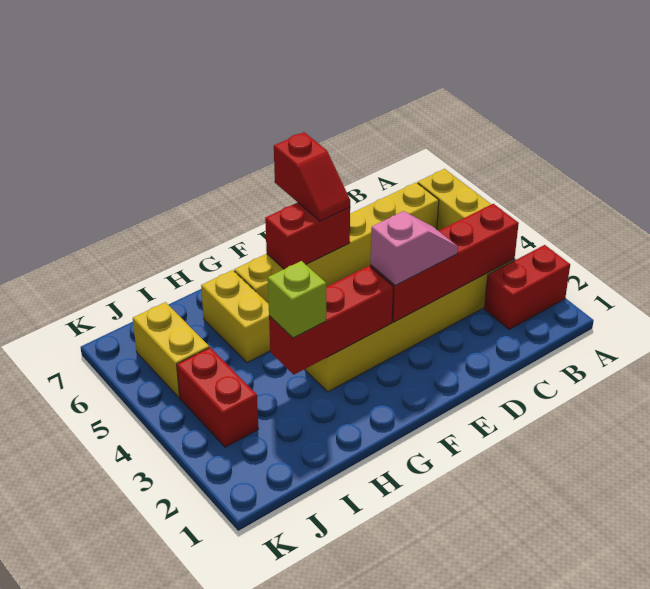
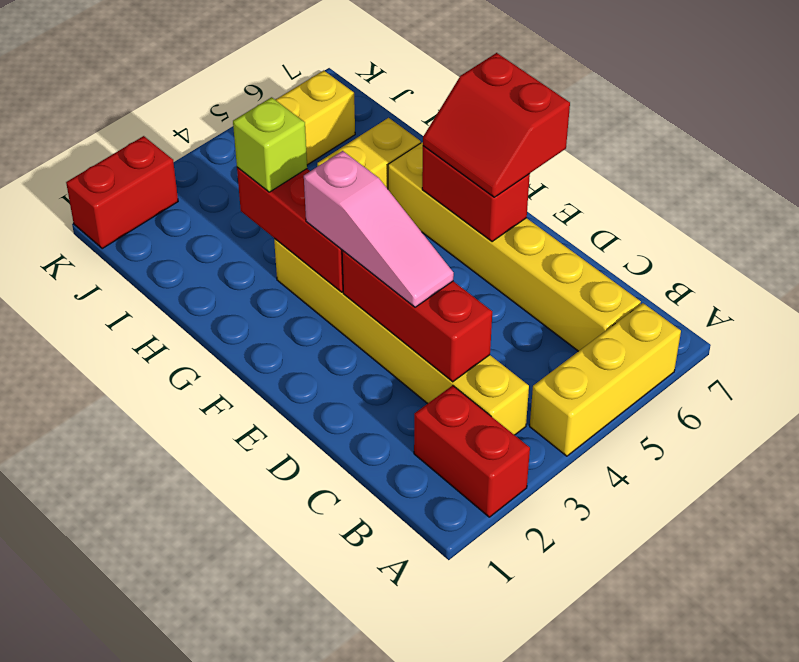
red brick B3:E3 level 2 -> red brick C3:E3 level 2
pink slope D3:E3 level 3 top E -> pink slope D3:F3 level 3 top F
red slope E6:E7 level 3 top 7 -> red slope E6:F7 level 3 top 7
red brick J3:J4 level 1 -> red brick K1:K2 level 1

